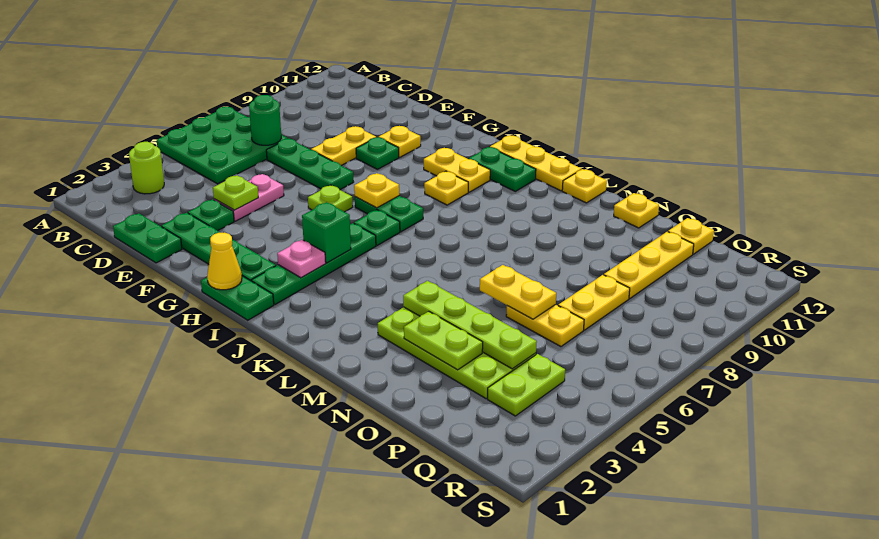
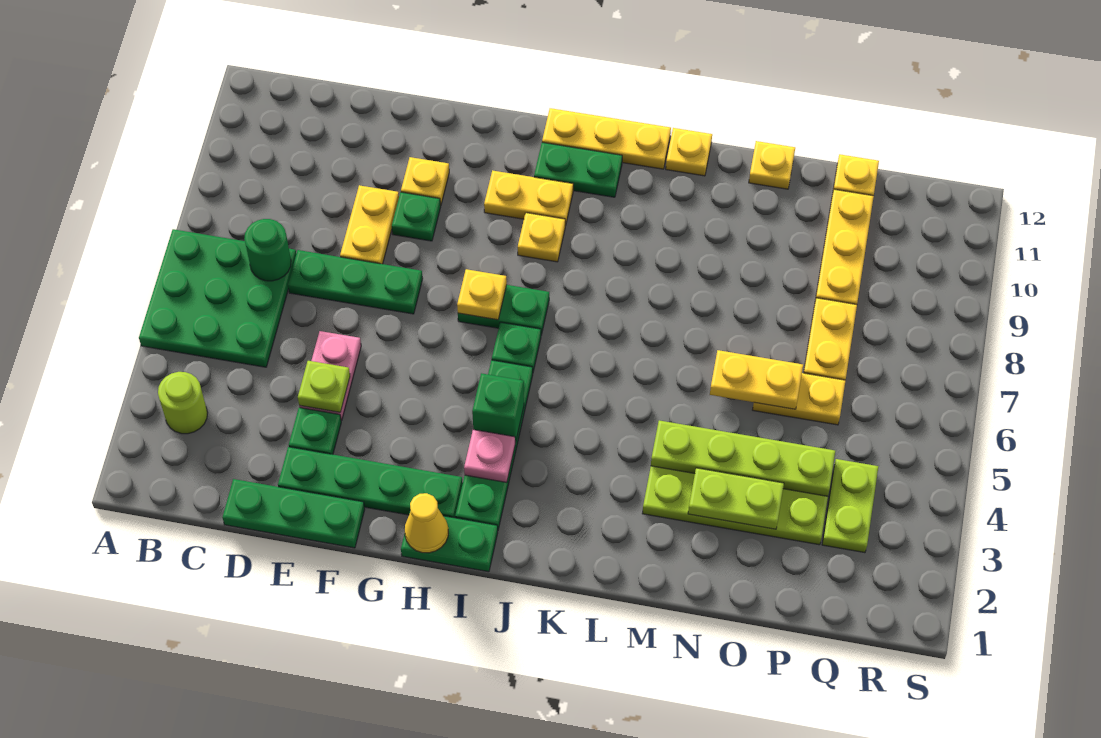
green plate D1:E1 level 1 -> green plate D1:F1 level 1
lime plate G6 level 1 -> none

